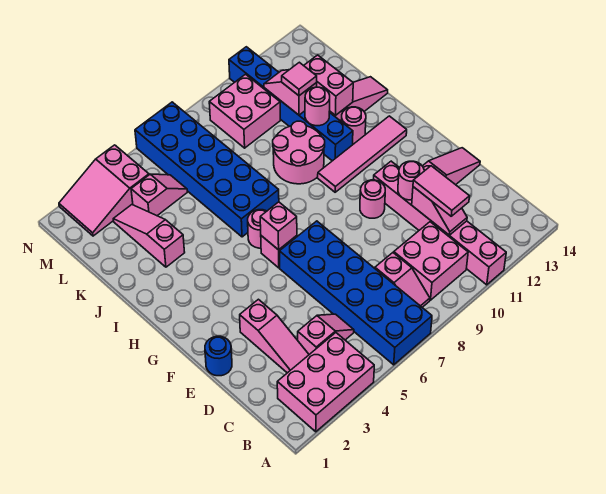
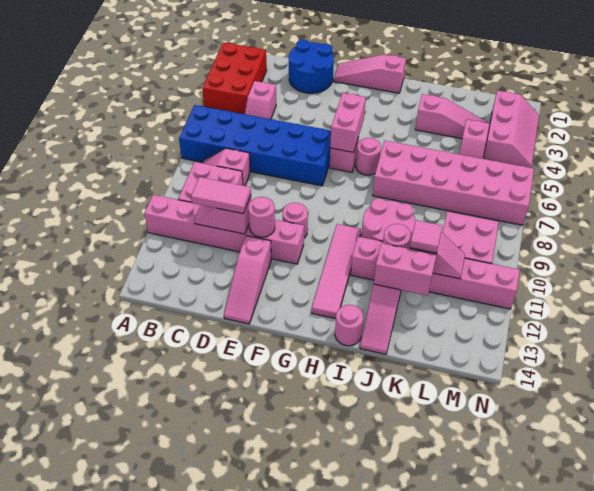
pink brick A2:B4 level 1 -> red brick A2:B4 level 1
pink slope C3:E3 level 1 top E -> pink slope F1:H1 level 1 top H
blue round brick E1 level 1 -> blue round brick D1:E2 level 1
pink brick G6 level 2 -> pink brick G5:G6 level 2
blue brick I6:N7 level 1 -> pink brick I6:N7 level 1
blue brick I11:N11 level 1 -> pink brick I11:N11 level 1
pink round brick I12 level 1 -> pink round brick I14 level 1
pink slope M2:N4 level 1 top 4 -> pink slope M2:N4 level 1 top M

